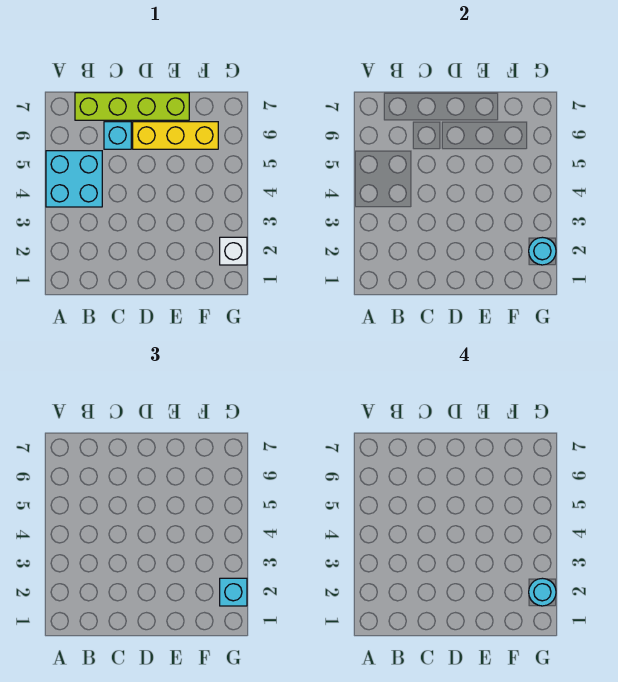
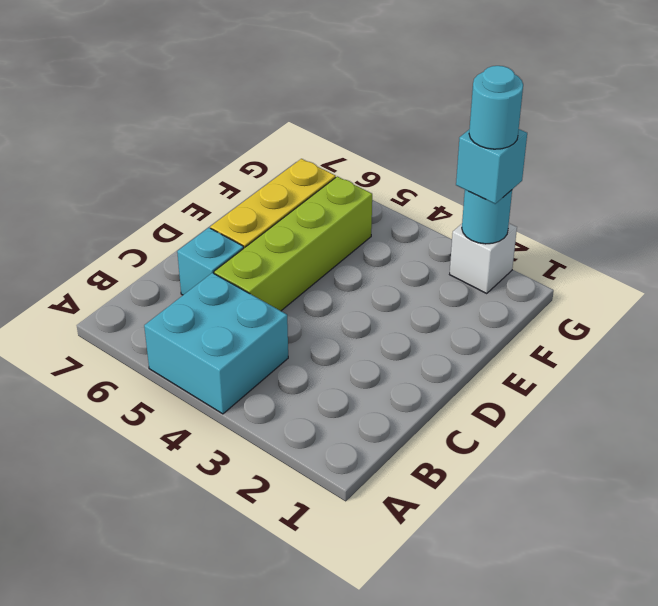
lime brick B7:E7 level 1 -> lime brick C5:F5 level 1

